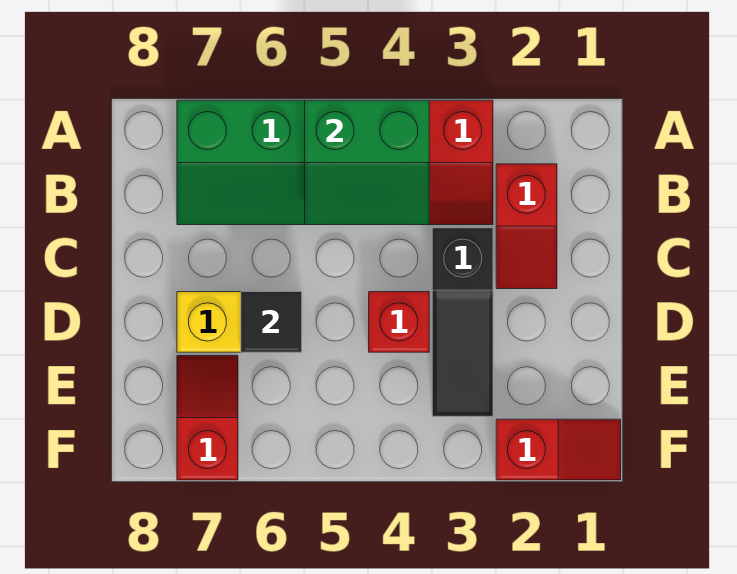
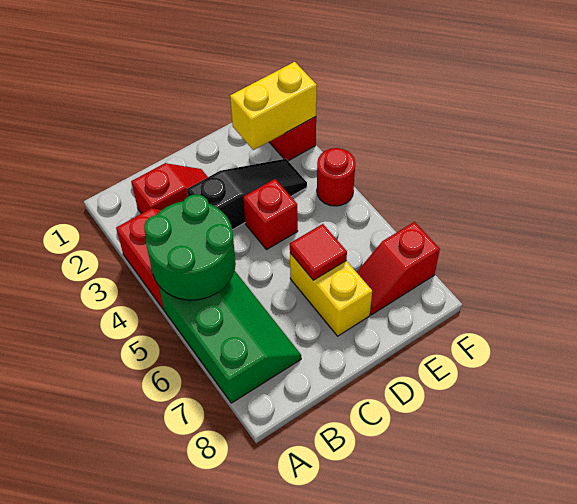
green slope A4:B5 level 2 top A -> green round brick A4:B5 level 2
black tile D6 level 2 -> red tile D6 level 2
none -> yellow brick E2:F2 level 2
none -> red round brick F4 level 1

